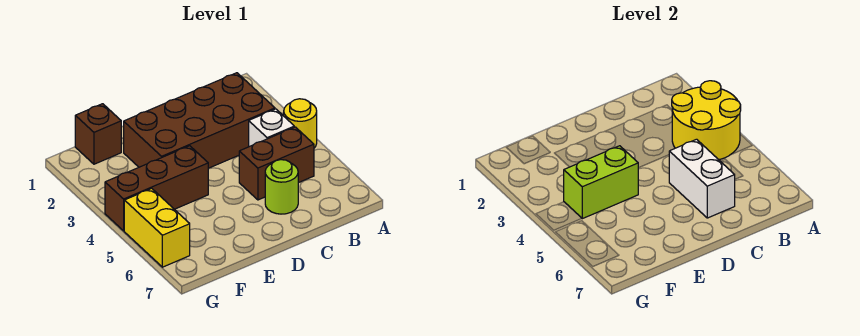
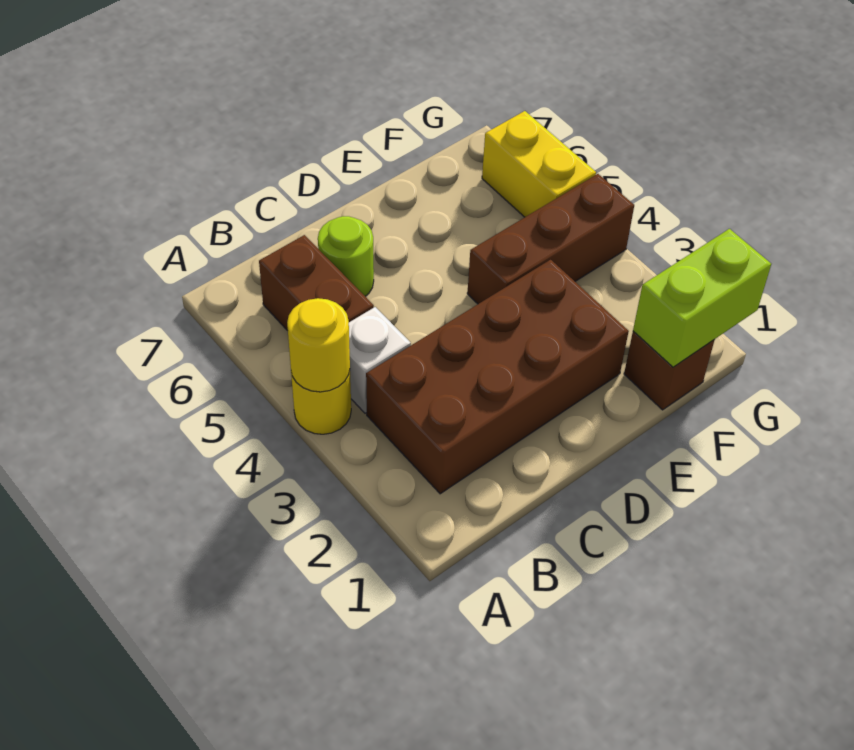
yellow round brick A3:B4 level 2 -> yellow round brick A4 level 2
brown brick B5:C5 level 1 -> brown brick B5:B6 level 1
white brick C5:C6 level 2 -> none
lime brick E4:F4 level 2 -> lime brick F1:G1 level 2

